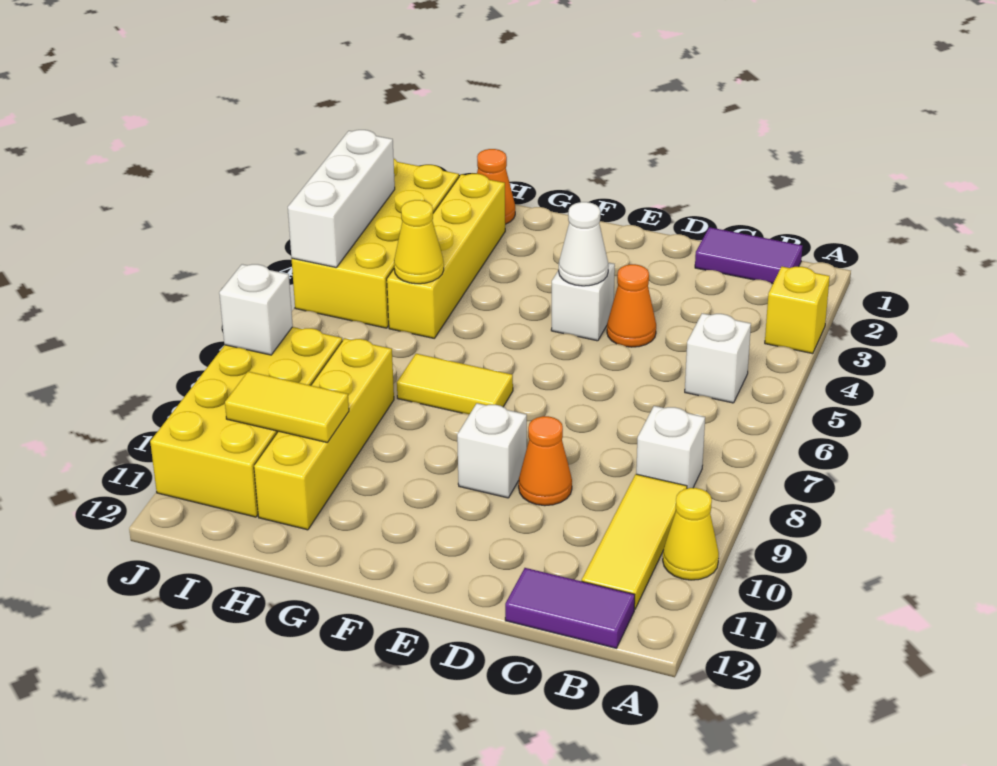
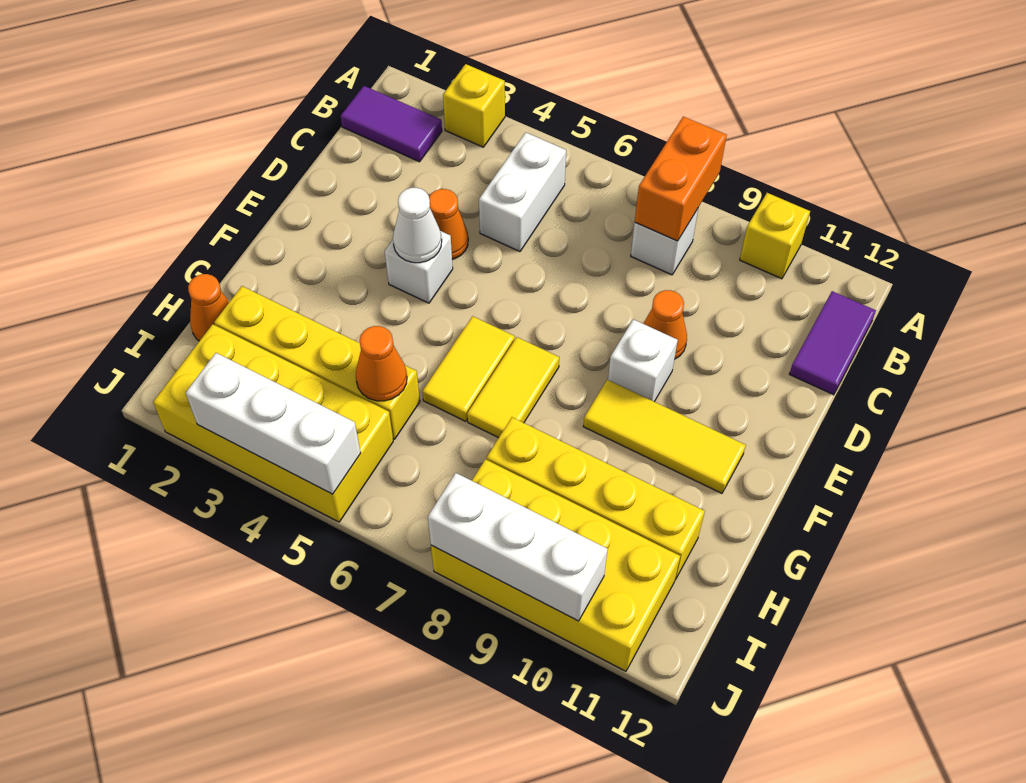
none -> orange brick A8:B8 level 2
yellow cone A10 level 1 -> yellow brick A10 level 1
purple tile B1:C1 level 1 -> purple tile B1:B2 level 1
white brick B5 level 1 -> white brick B5:C5 level 1
yellow tile B9:B11 level 1 -> yellow tile F9:F11 level 1
yellow cone H5 level 2 -> orange cone H5 level 2
yellow tile H10:I10 level 2 -> yellow tile F6:G6 level 1
white brick J8 level 2 -> white brick J8:J10 level 2

